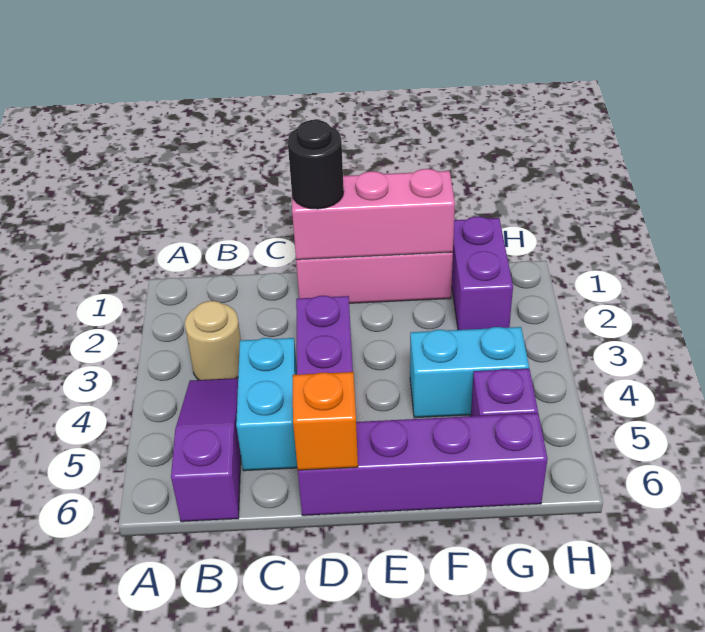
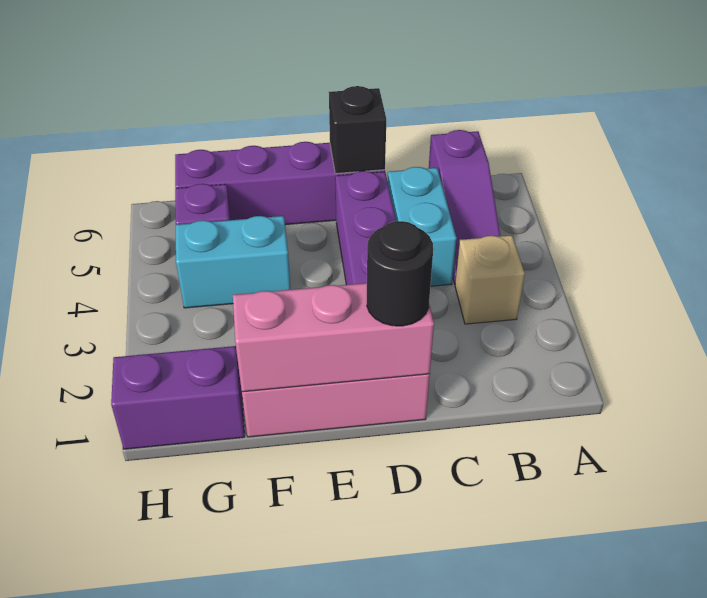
tan round brick B3 level 1 -> tan brick B3 level 1
orange brick D6 level 2 -> black brick D6 level 2
purple brick G1:G2 level 1 -> purple brick G1:H1 level 1

